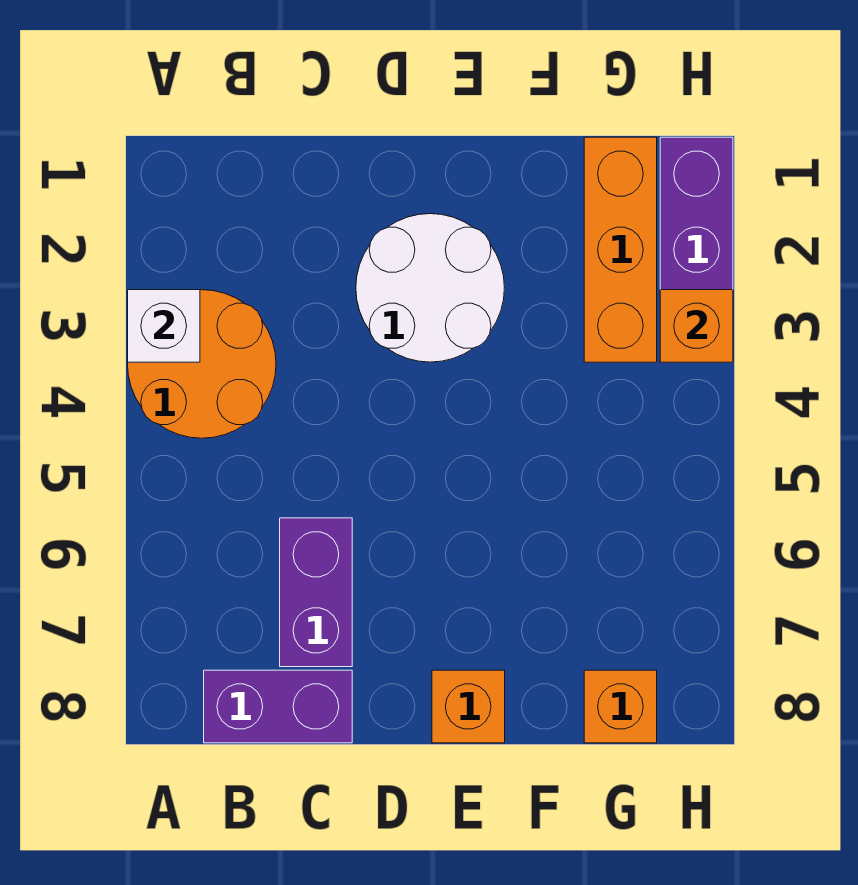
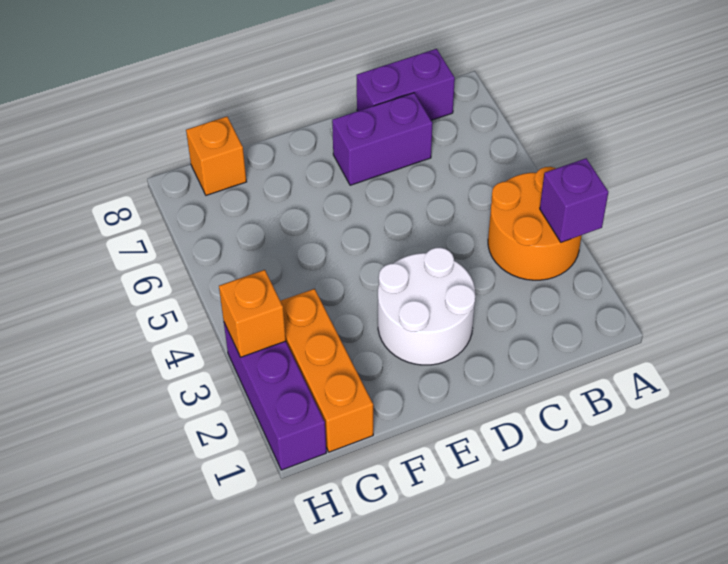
white brick A3 level 2 -> purple brick A3 level 2
purple brick C6:C7 level 1 -> purple brick C7:D7 level 1
orange brick E8 level 1 -> none

